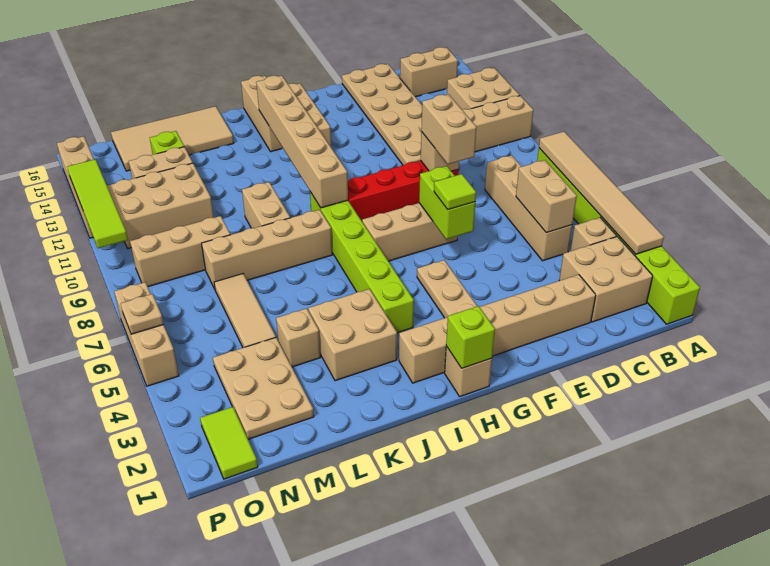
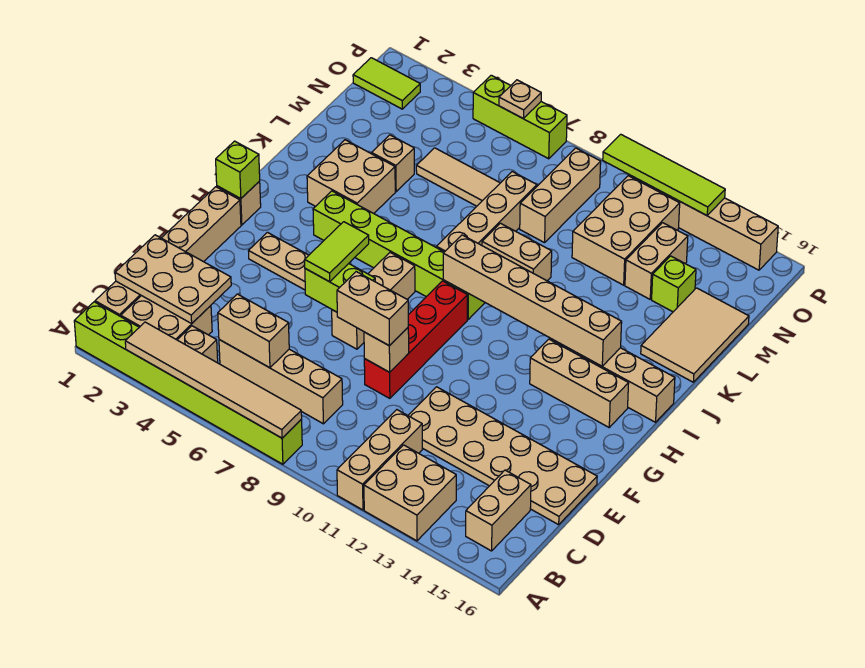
tan brick D2:I2 level 1 -> tan brick B1:G1 level 1
lime tile F6 level 3 -> lime tile F6:G6 level 3
tan tile K15:N16 level 1 -> tan tile K15:M16 level 1
tan plate M2:N4 level 1 -> tan plate C1:D3 level 2
tan brick P5:P7 level 1 -> lime brick P5:P7 level 1

